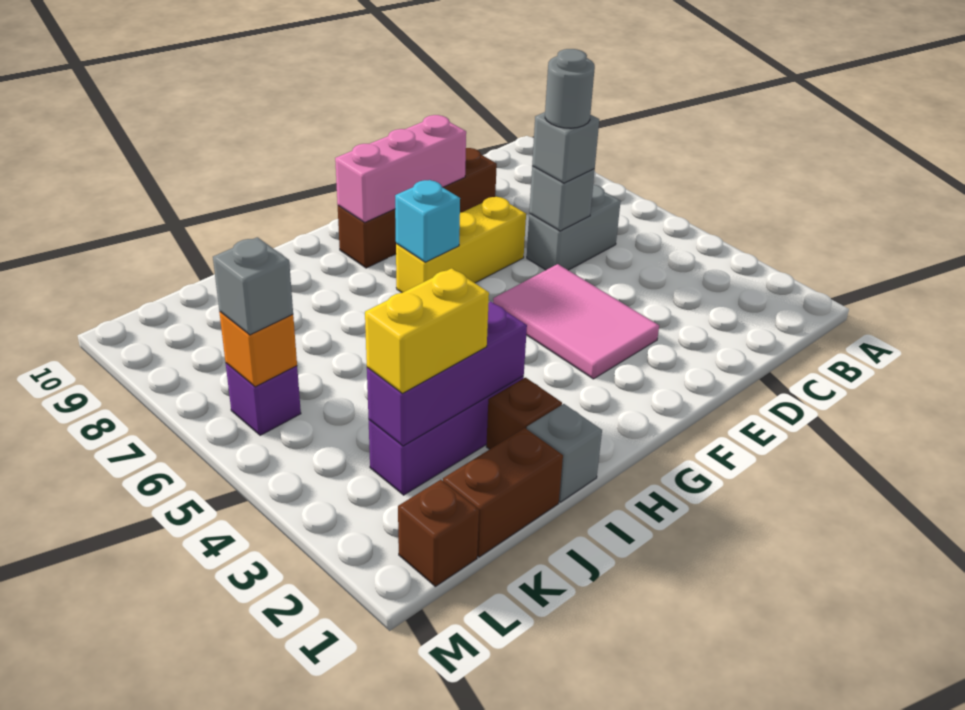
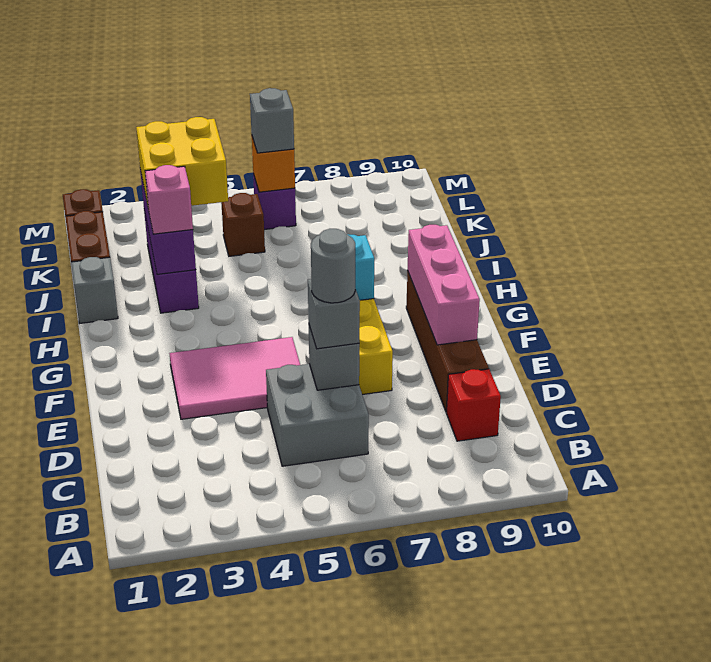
grey brick C6:D6 level 1 -> grey brick C5:D6 level 1
none -> red brick C9 level 1
brown brick I2 level 1 -> brown brick K5 level 1
none -> pink brick I3 level 3
yellow brick J3:K3 level 3 -> yellow brick J3:K4 level 3

